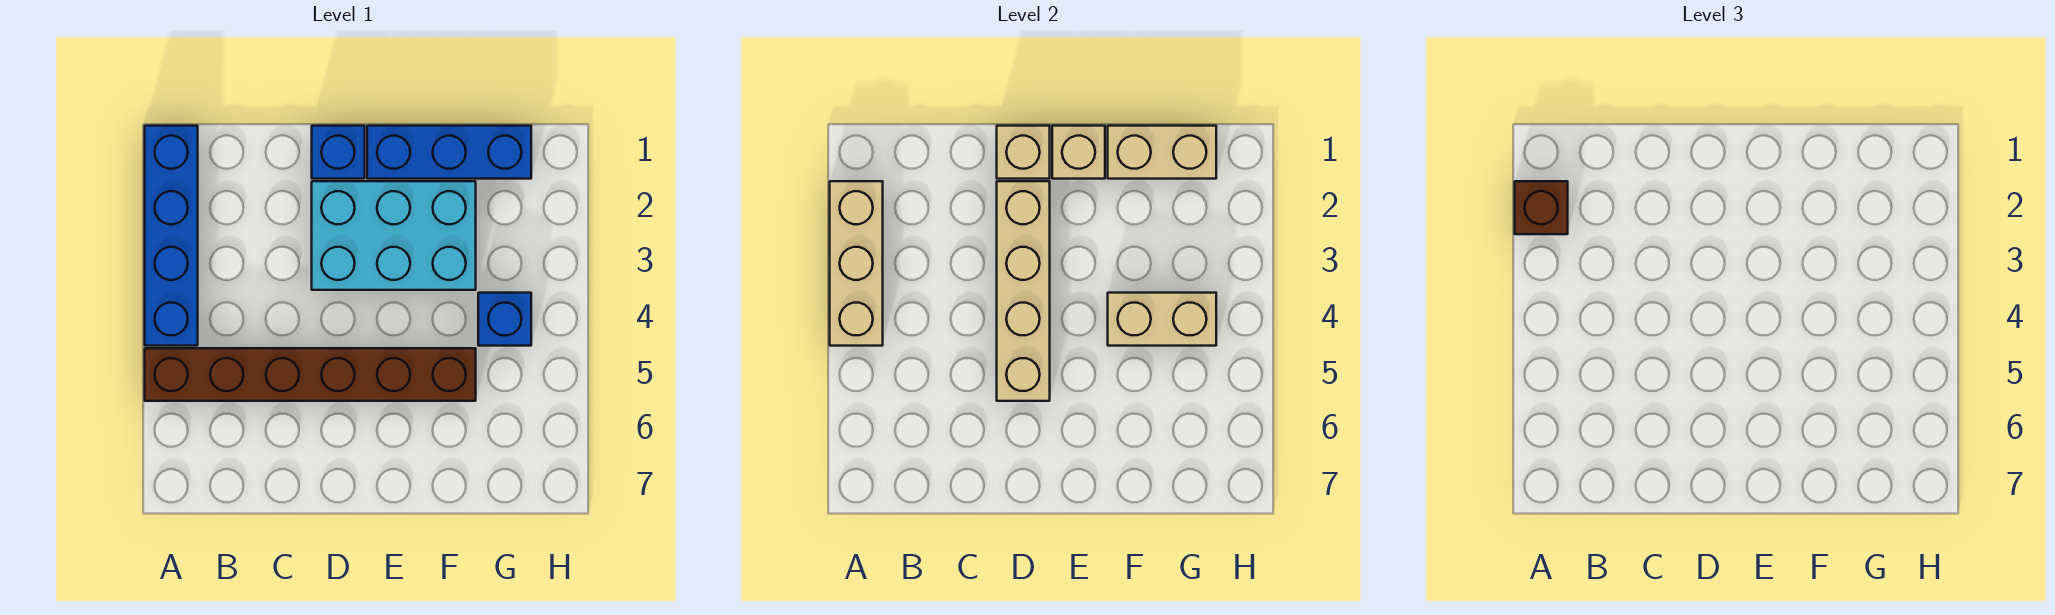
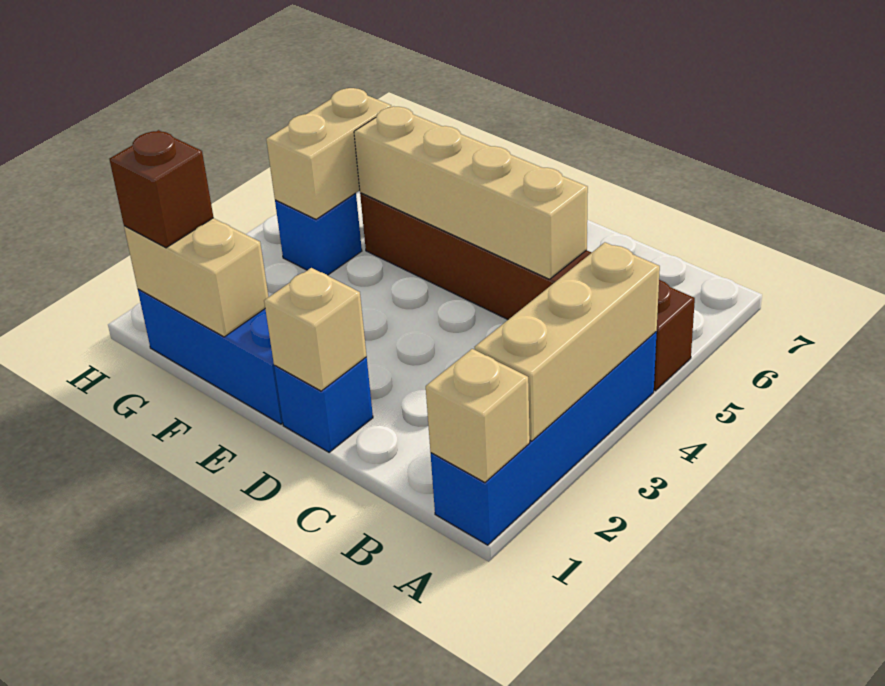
brown brick A2 level 3 -> brown brick G1 level 3
cyan brick D2:F3 level 1 -> none
tan brick D2:D5 level 2 -> tan brick C5:F5 level 2
tan brick E1 level 2 -> tan brick A1 level 2
tan brick F4:G4 level 2 -> tan brick G4:G5 level 2

